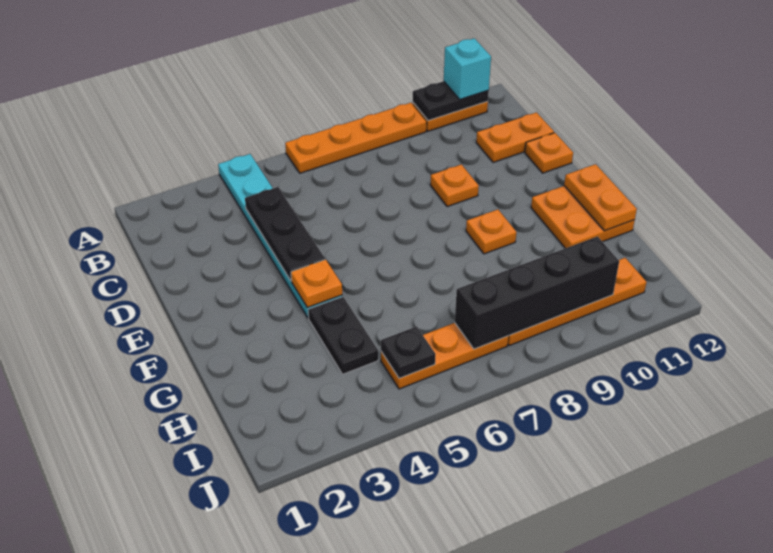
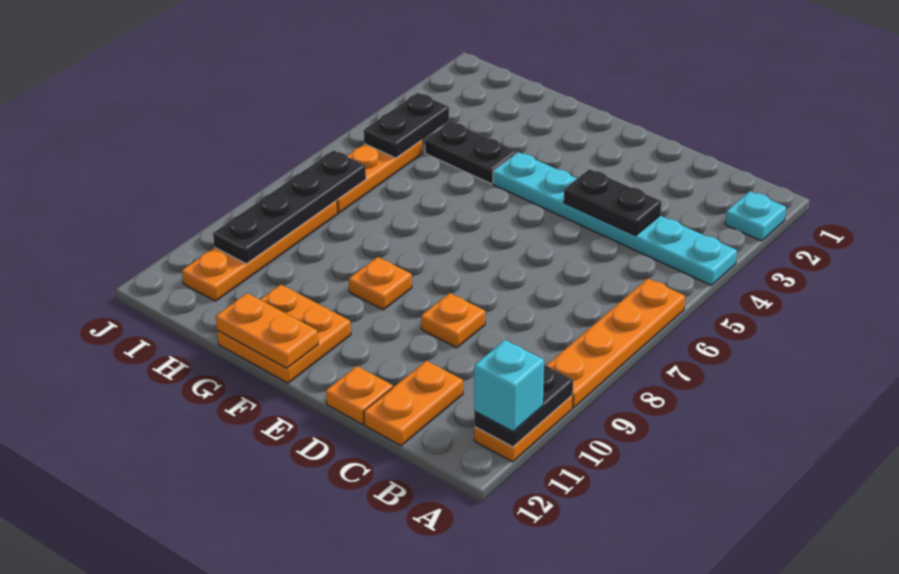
none -> cyan plate A2 level 1
black plate C4:E4 level 2 -> black plate C4:D4 level 2
orange plate F4 level 2 -> none
black plate I5 level 2 -> black plate I4:I5 level 2
black brick I7:I10 level 2 -> black plate I7:I10 level 2

